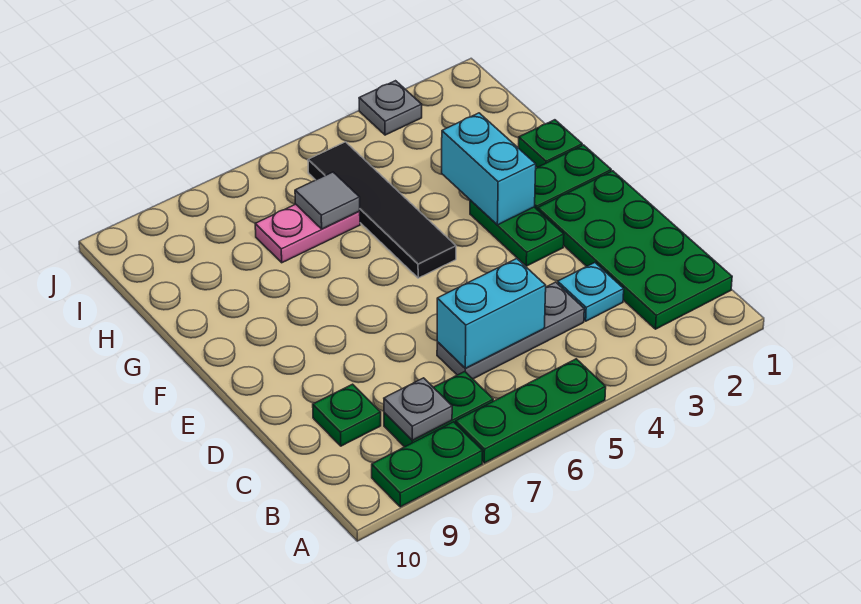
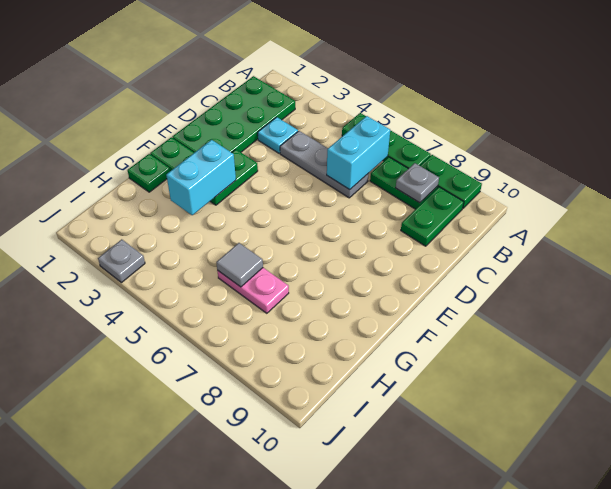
cyan brick C5:C6 level 2 -> cyan brick B6:C6 level 2
green plate C9 level 1 -> green plate B9:C9 level 1
black tile F5:I5 level 1 -> none

